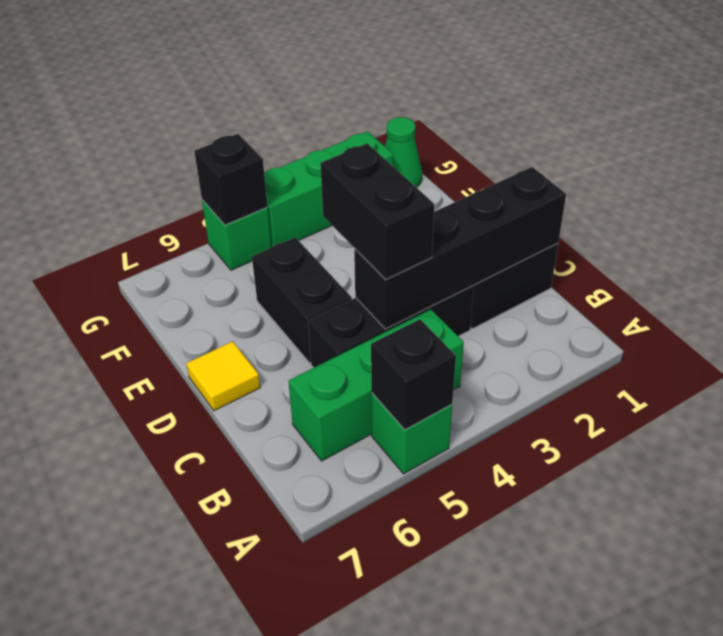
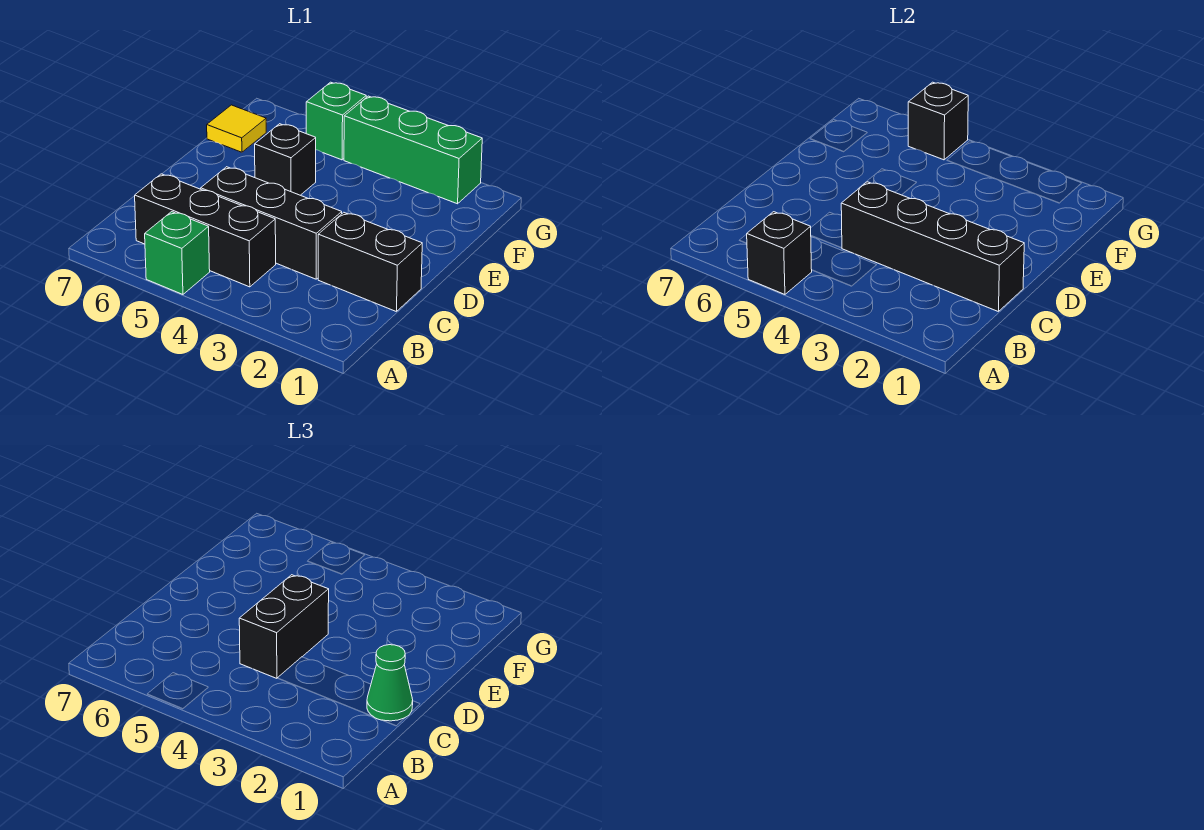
green brick B4:B6 level 1 -> black brick B4:B6 level 1
black brick D5:E5 level 1 -> black brick E5 level 1
yellow tile D7 level 1 -> yellow tile F7 level 1
green cone G1 level 1 -> green cone C1 level 3

